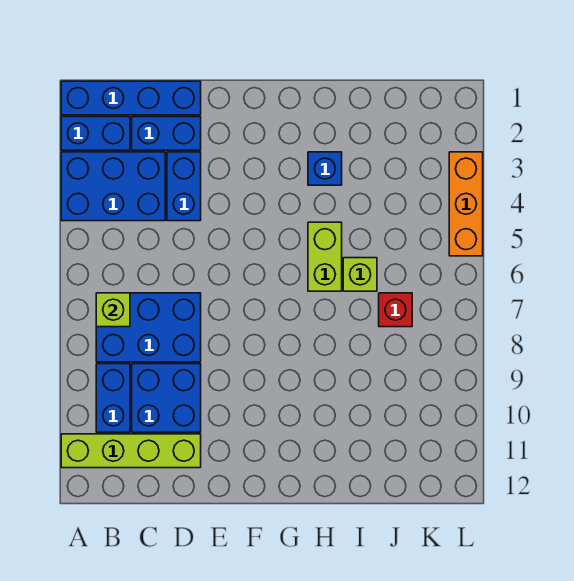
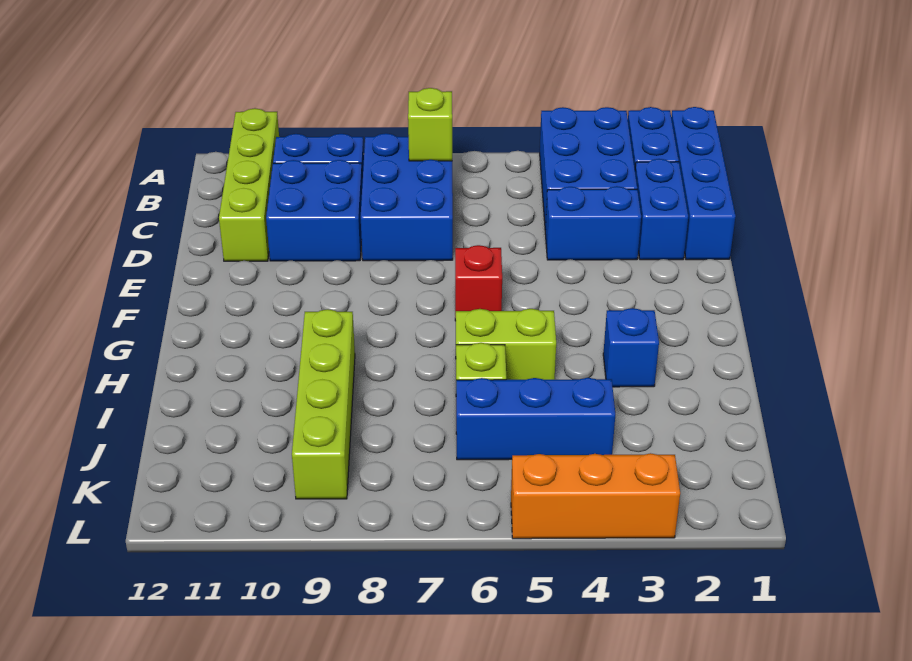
none -> lime brick H9:K9 level 1
none -> blue brick J4:J6 level 1
red brick J7 level 1 -> red brick F6 level 1

